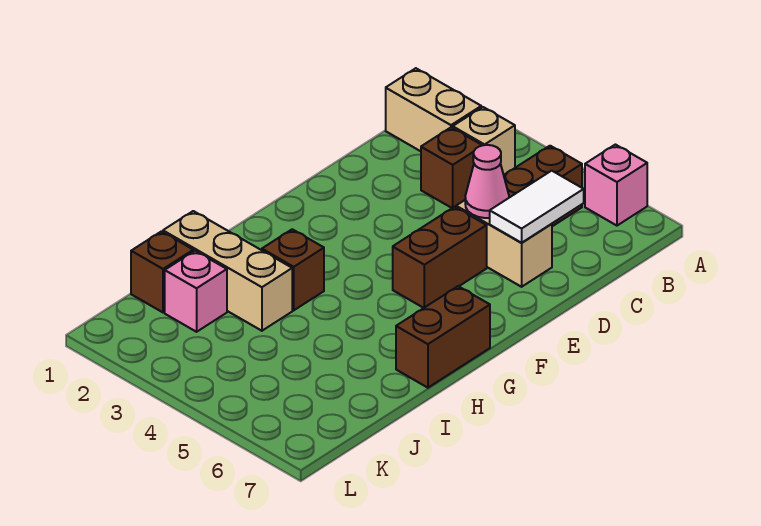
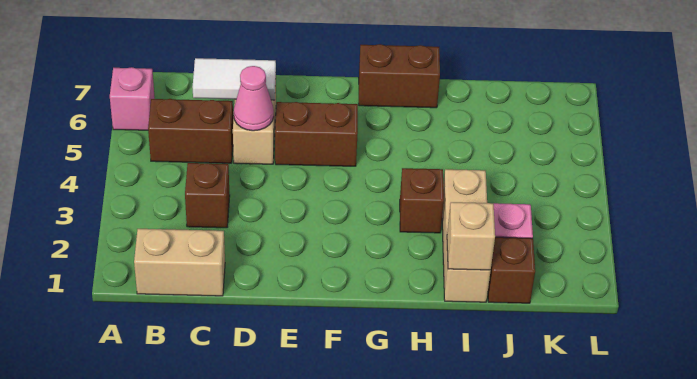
tan brick B1:B2 level 1 -> tan brick B1:C1 level 1
tan brick B3 level 1 -> tan brick I1 level 2

